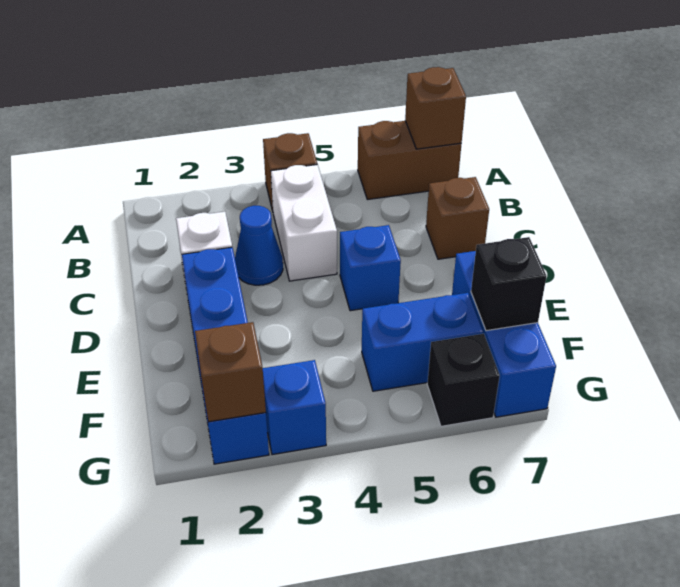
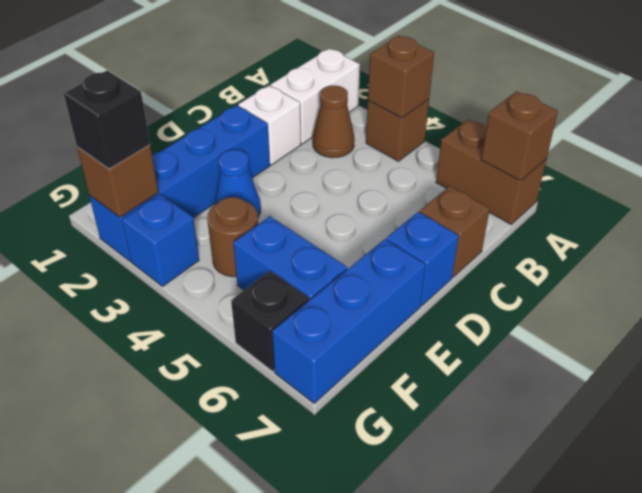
none -> brown brick A4 level 2
none -> brown cone B3 level 1
white brick B4:C4 level 1 -> white brick A2:B2 level 1
blue cone C3 level 1 -> blue cone E3 level 1
blue brick D5 level 1 -> blue brick D7 level 1
none -> brown round brick F4 level 1
black brick F7 level 2 -> black brick G2 level 3

